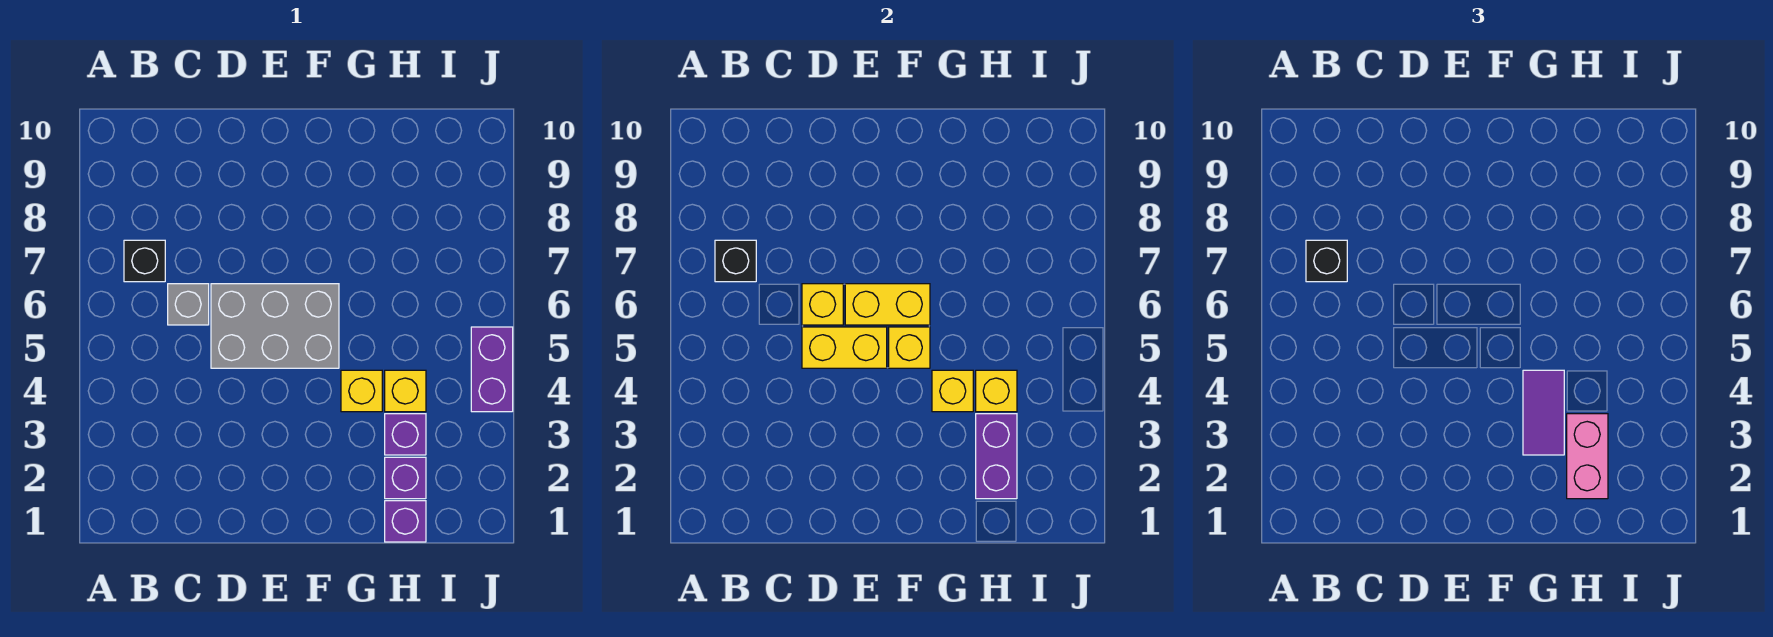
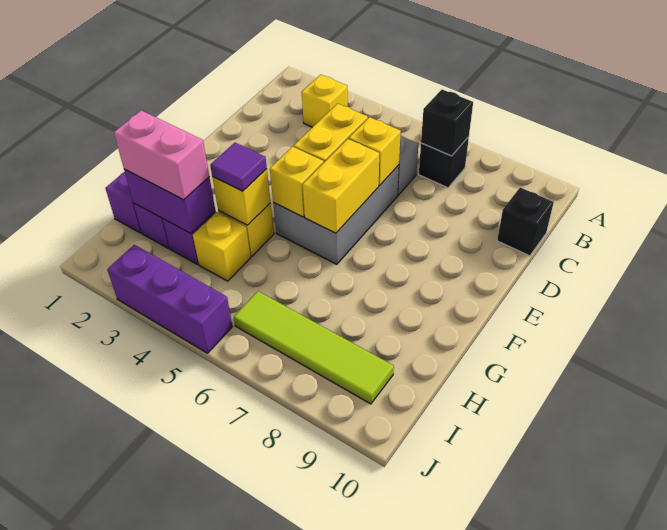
black brick B7 level 3 -> black brick C10 level 1
purple tile G3:G4 level 3 -> purple tile G4 level 3
yellow brick H4 level 2 -> yellow brick B3 level 1
none -> lime tile I6:I9 level 1
purple brick J4:J5 level 1 -> purple brick J3:J5 level 1

